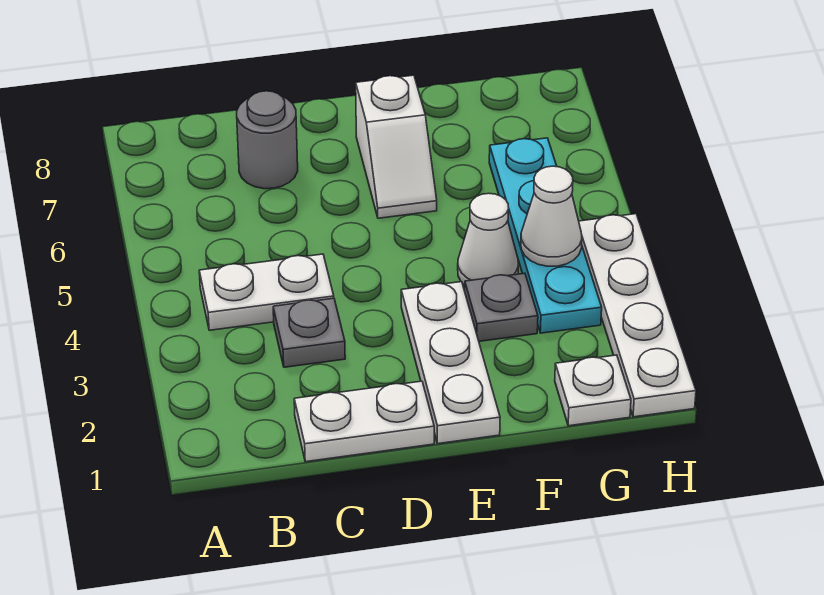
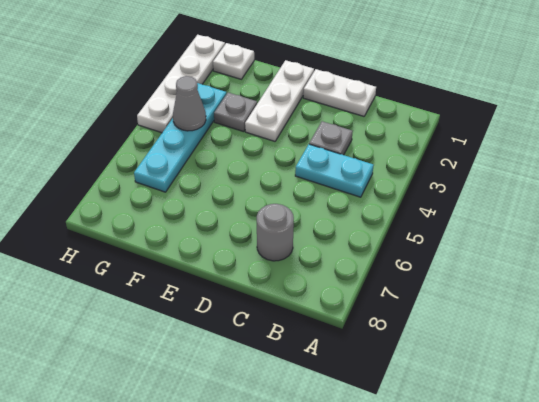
white plate B4:C4 level 1 -> cyan plate B4:C4 level 1
white slope E6:E7 level 1 top 7 -> none
white cone F4 level 1 -> none
white cone G4 level 2 -> grey cone G4 level 2

